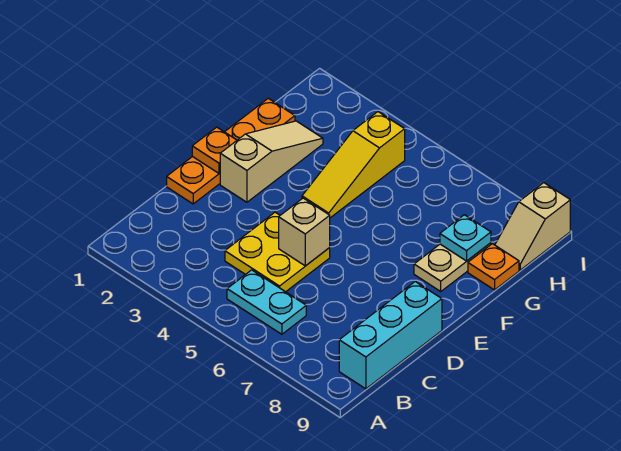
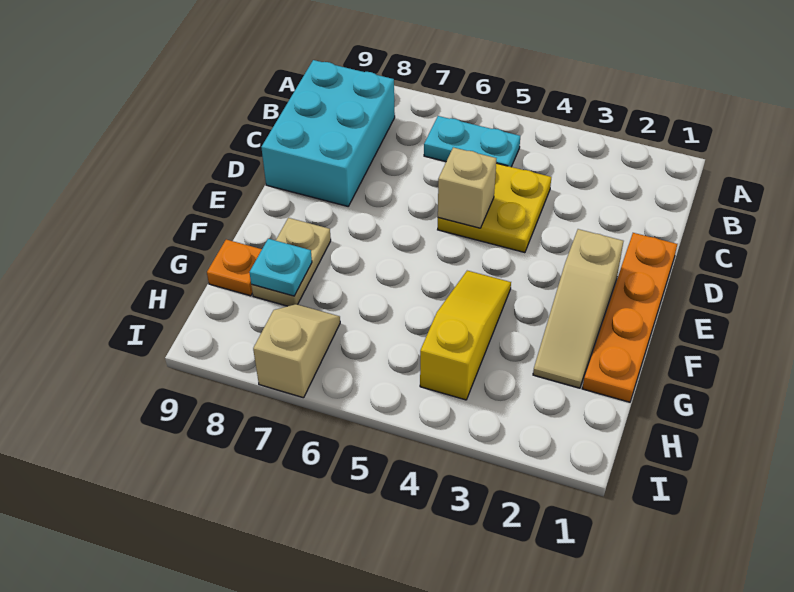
cyan brick B9:D9 level 1 -> cyan brick B8:D9 level 1
orange plate E1 level 2 -> none
tan slope H9:I9 level 1 top I -> tan slope H7:I7 level 1 top I

